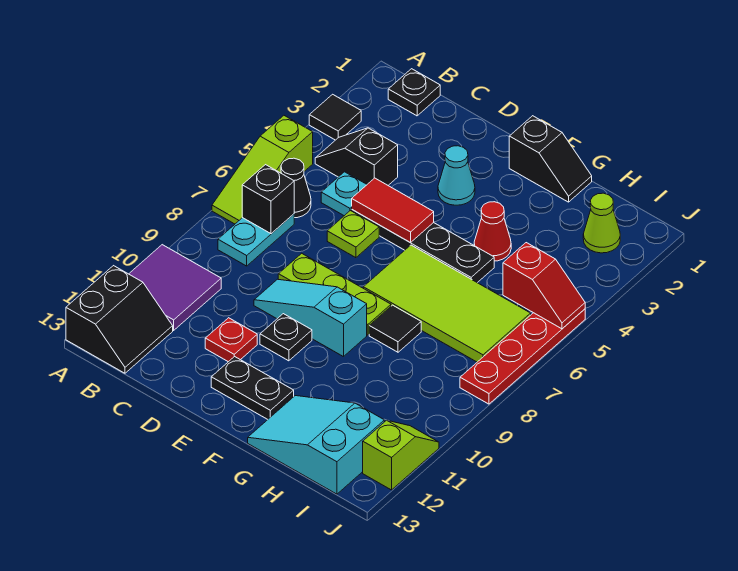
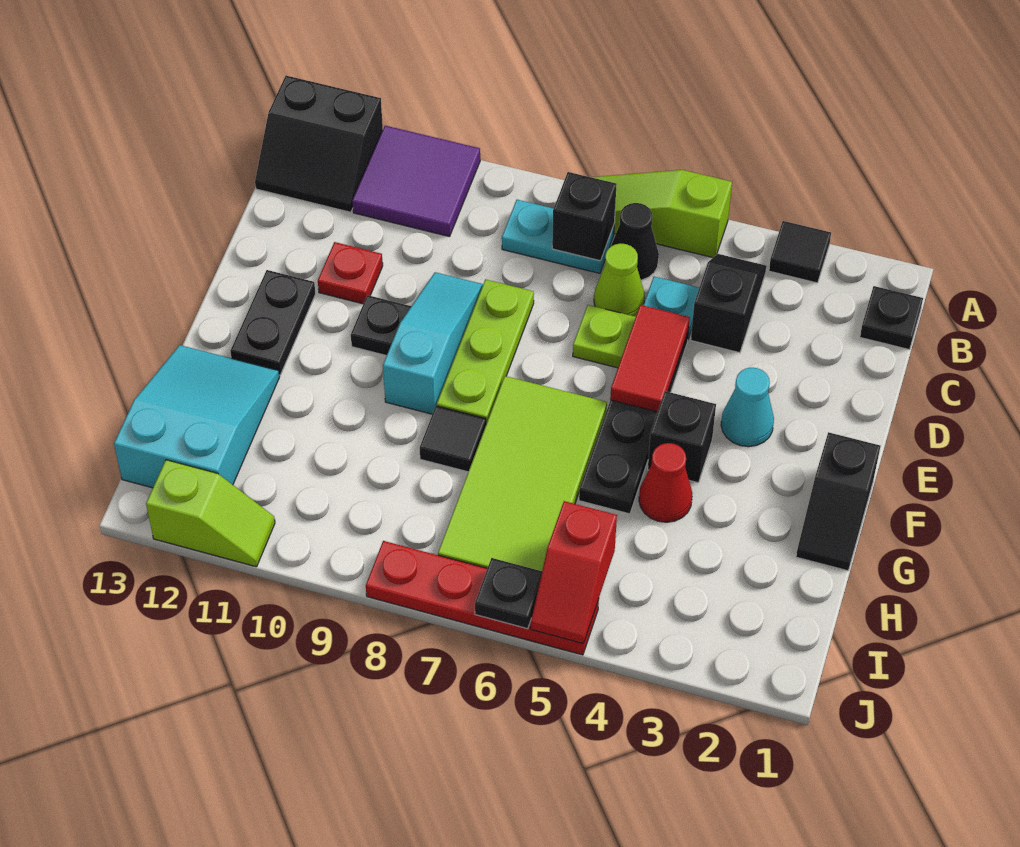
none -> black brick F4 level 1
lime cone I2 level 1 -> lime cone C6 level 1
none -> black plate J6 level 2

